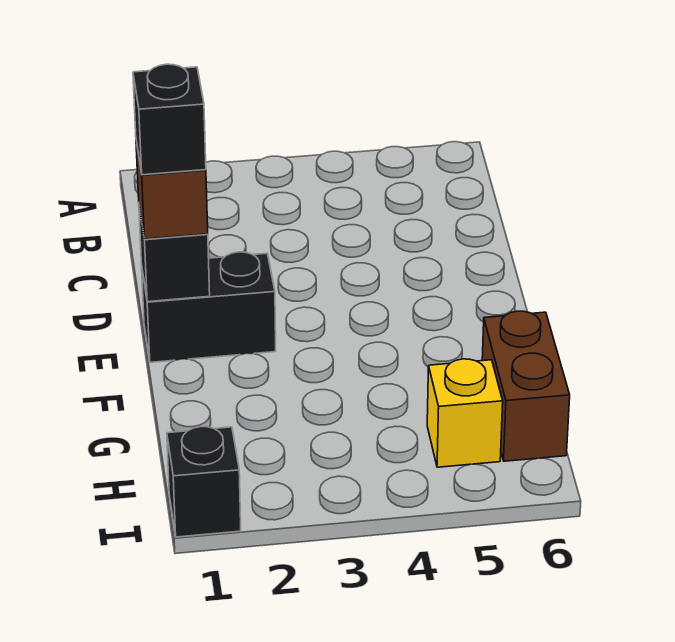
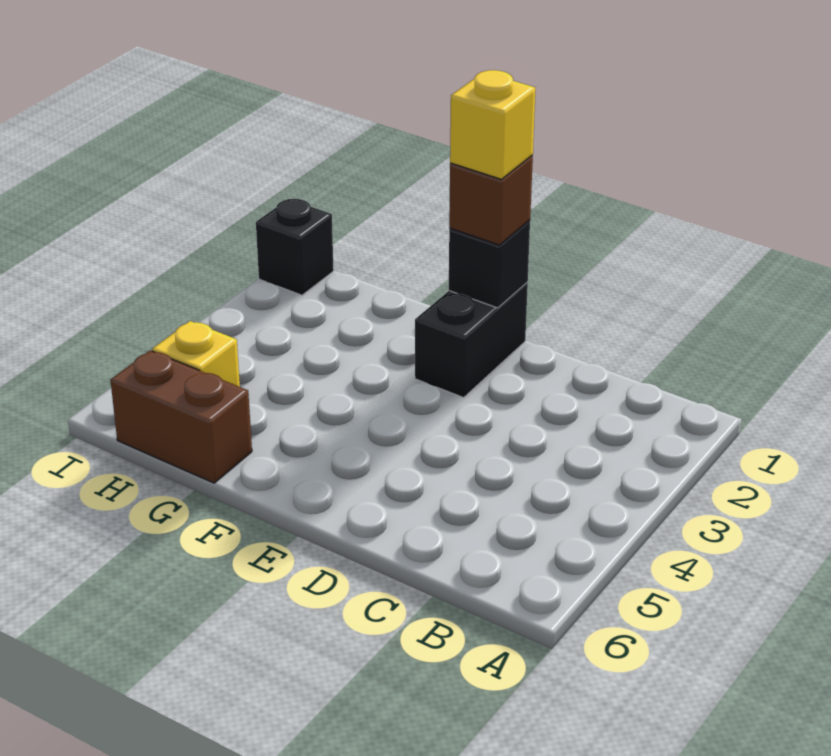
black brick E1 level 4 -> yellow brick E1 level 4

